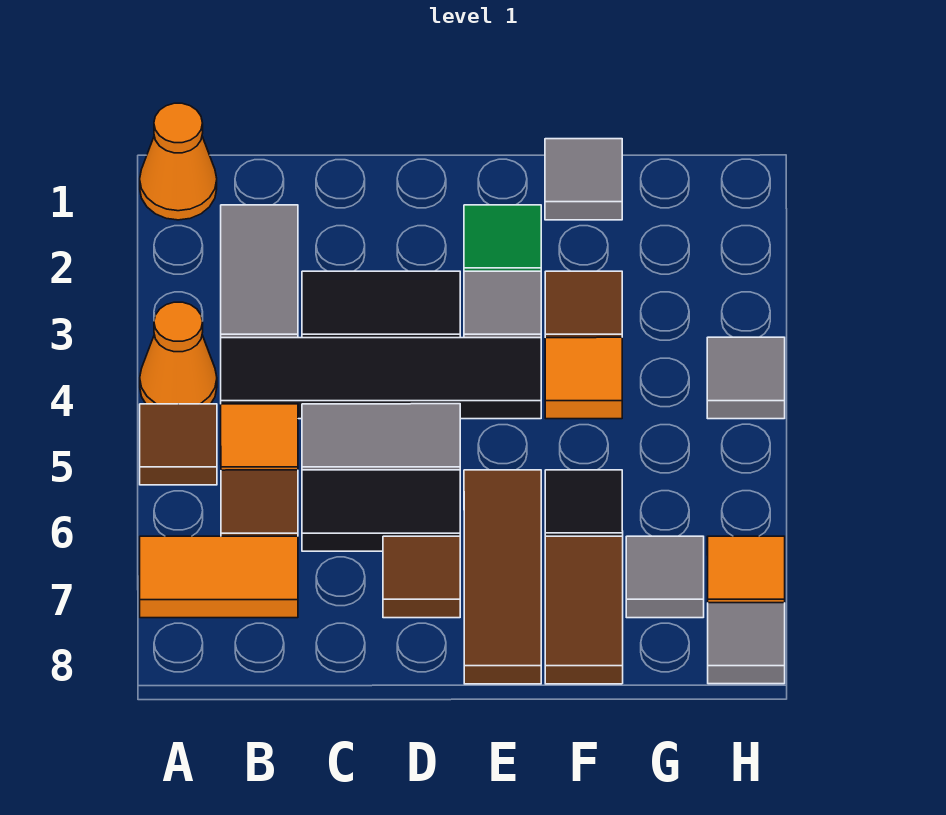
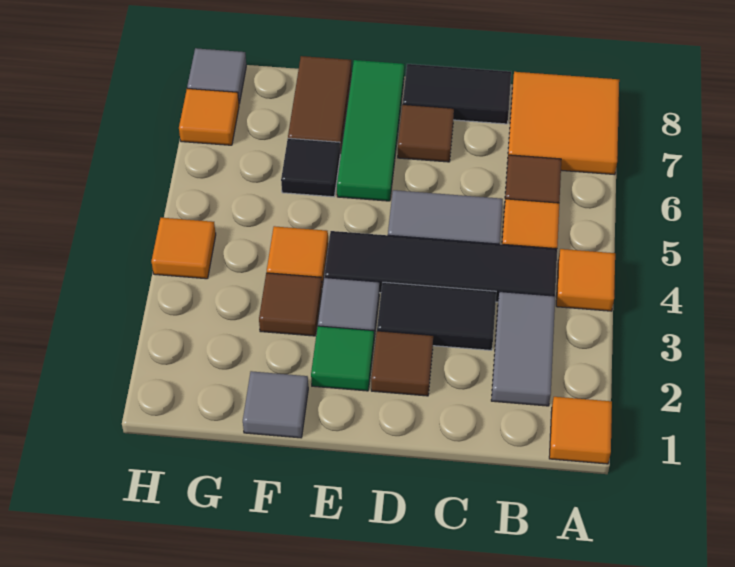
orange cone A1 level 1 -> orange tile A1 level 1
orange cone A4 level 1 -> orange tile A4 level 1
brown tile A5 level 1 -> brown tile D2 level 1
orange tile A7:B7 level 1 -> orange tile A7:B8 level 1
black tile C6:D6 level 1 -> black tile C8:D8 level 1
brown tile E6:E8 level 1 -> green tile E6:E8 level 1
grey tile G7 level 1 -> none
grey tile H4 level 1 -> orange tile H4 level 1

